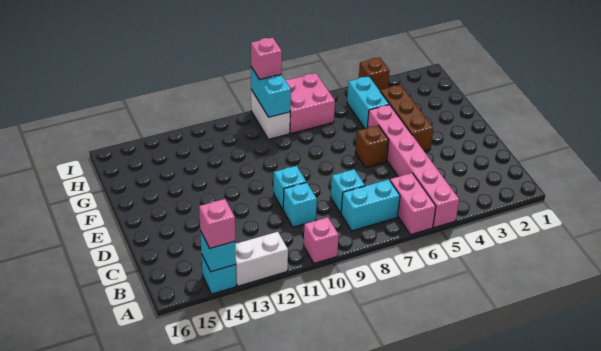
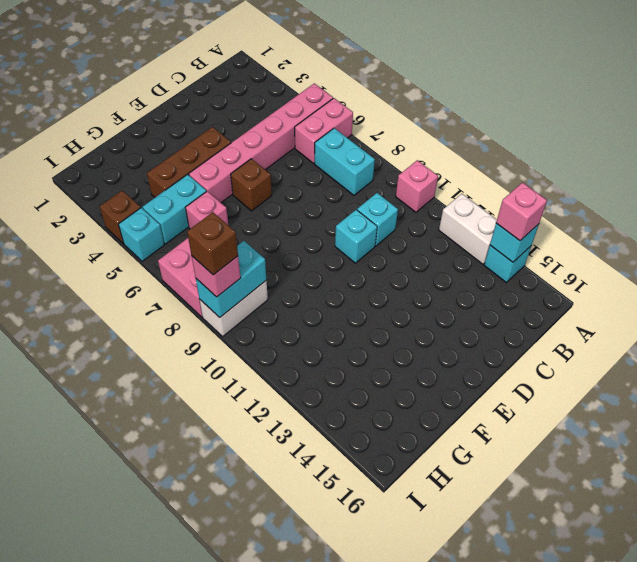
cyan brick C8 level 1 -> cyan brick I5 level 1
none -> pink brick G6 level 1
none -> brown brick I9 level 4

